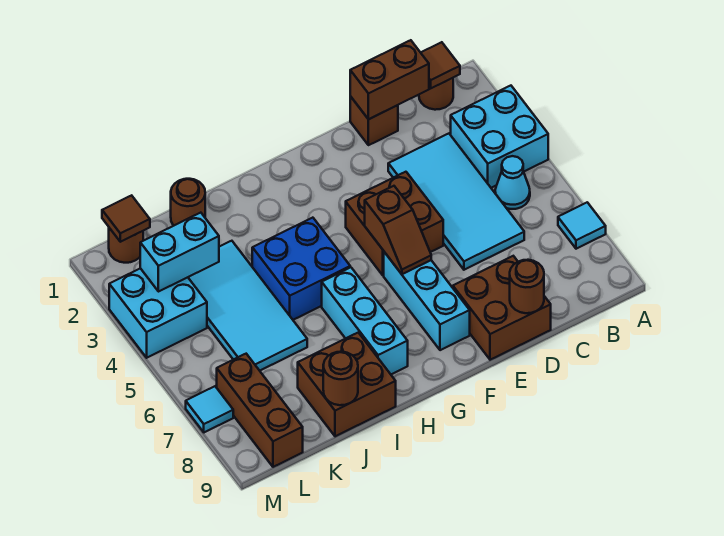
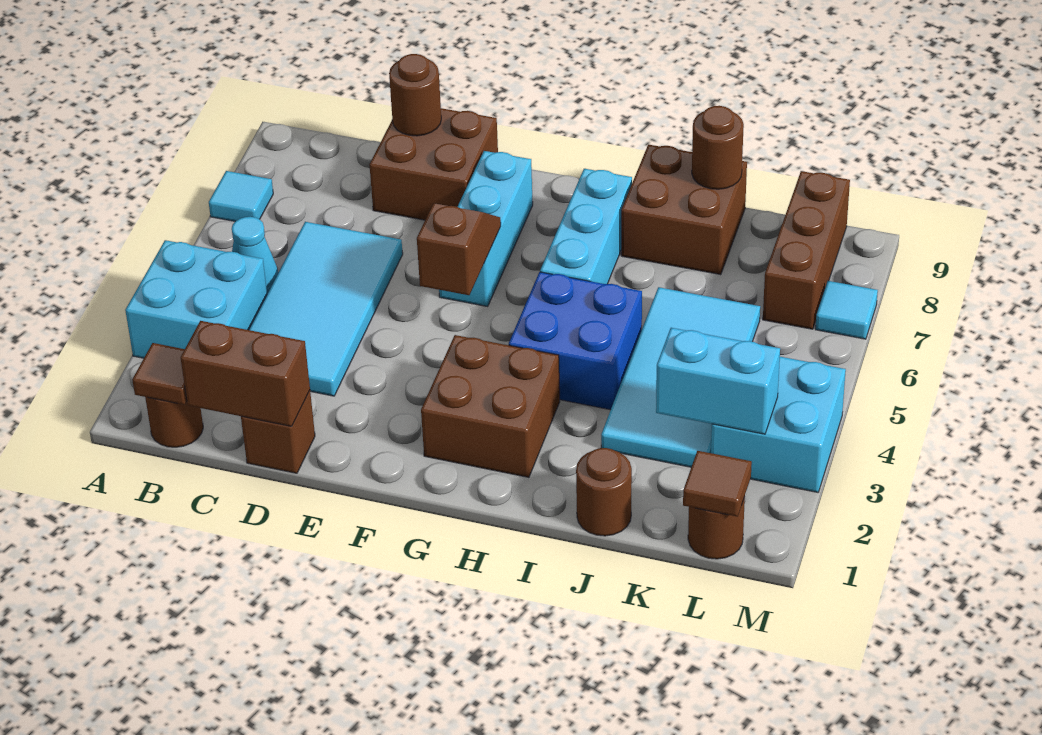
brown brick E4:F5 level 1 -> brown brick G2:H3 level 1

